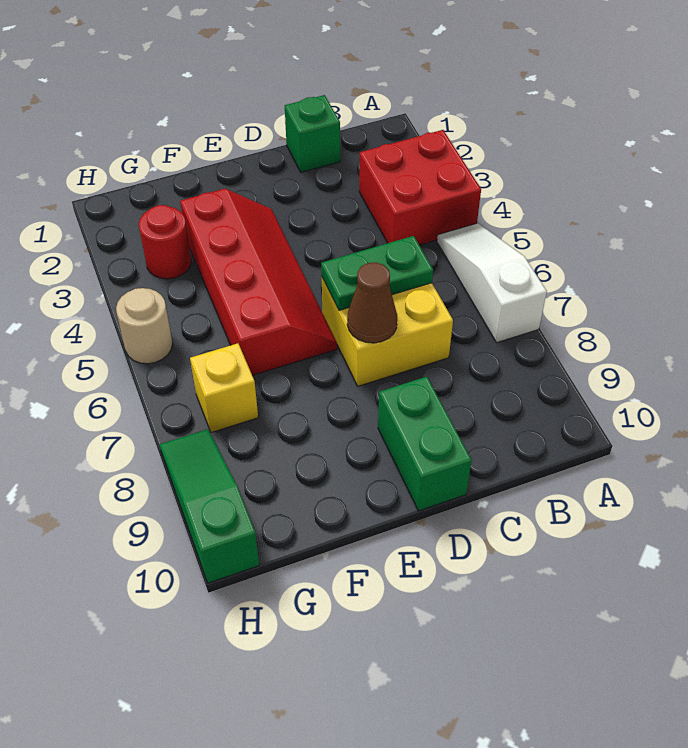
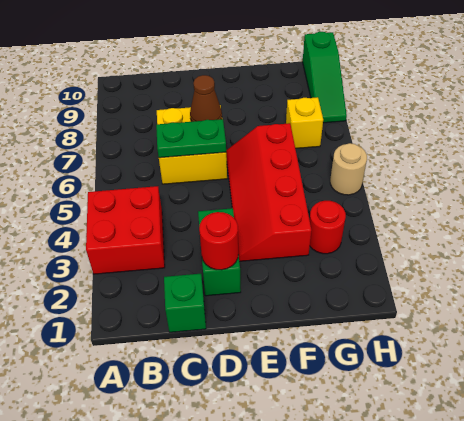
white slope A5:A7 level 1 top 7 -> none
none -> red round brick D2 level 2
green brick D9:D10 level 1 -> green brick D2:D3 level 1

